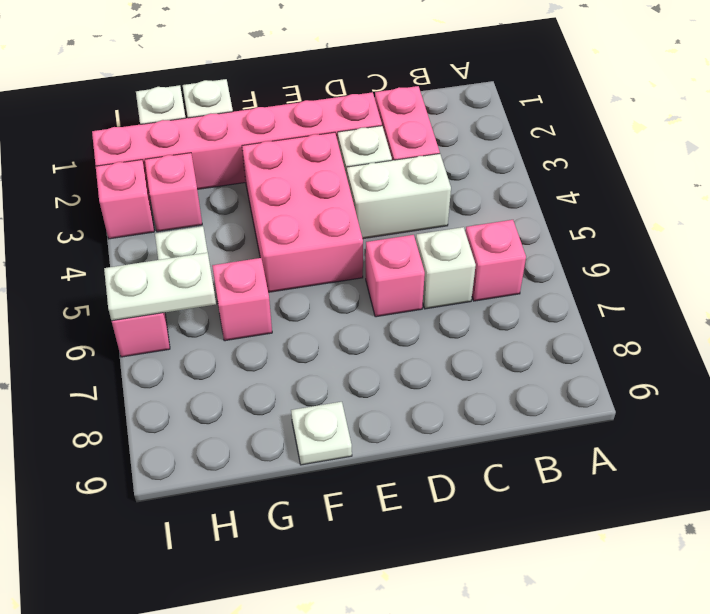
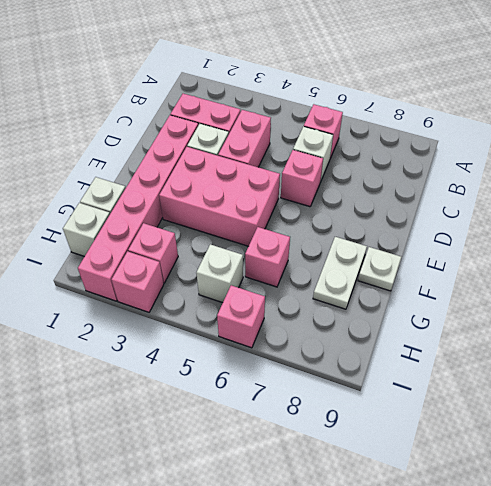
white brick C4:D4 level 1 -> pink brick C4:D4 level 1
white plate H6:I6 level 2 -> white plate F8:G8 level 1

